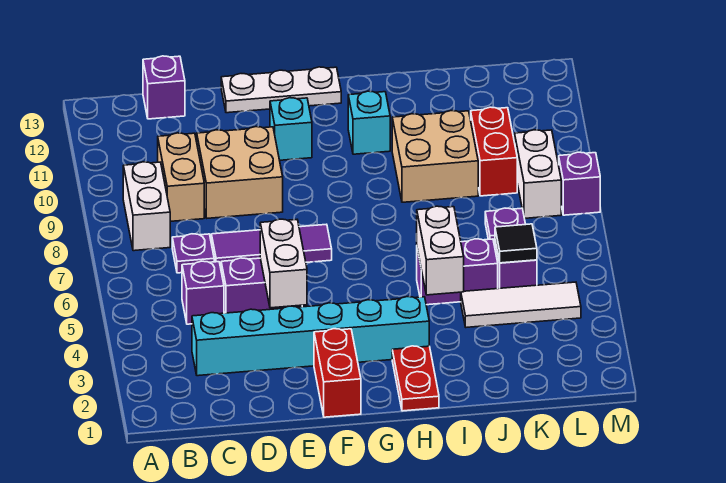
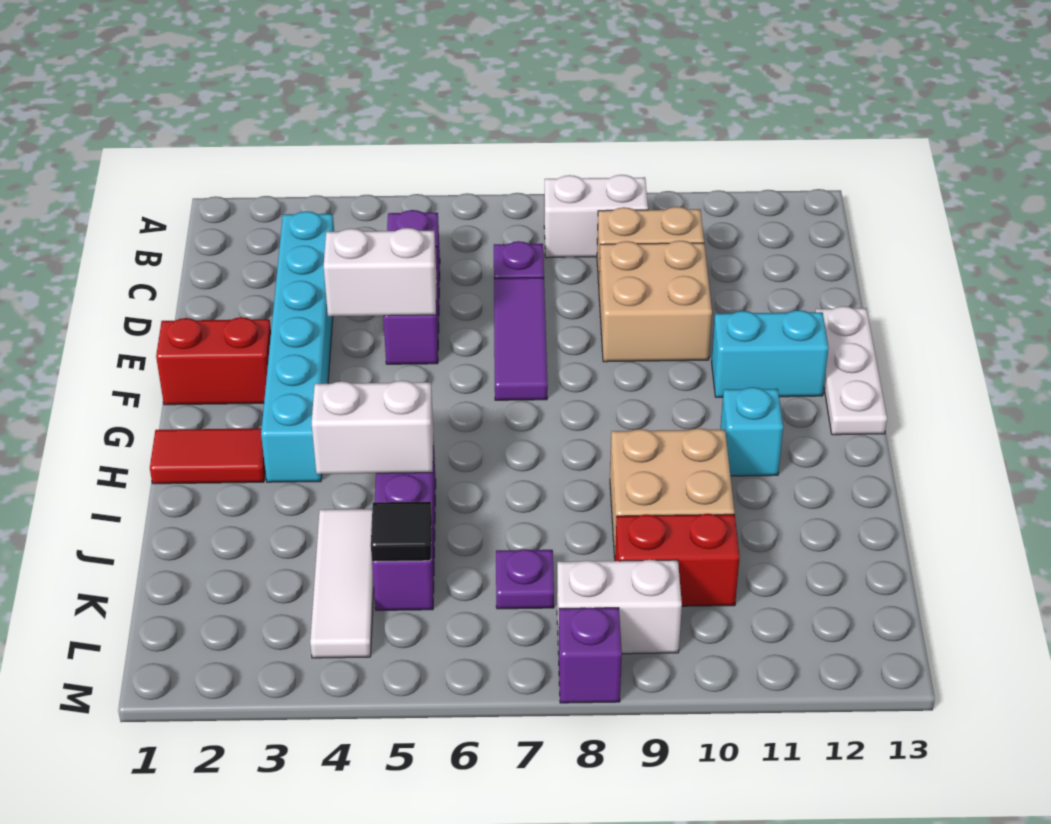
purple brick C13 level 1 -> none
cyan brick F11 level 1 -> cyan brick F11:F12 level 1
red plate H1:H2 level 1 -> red tile H1:H2 level 1

